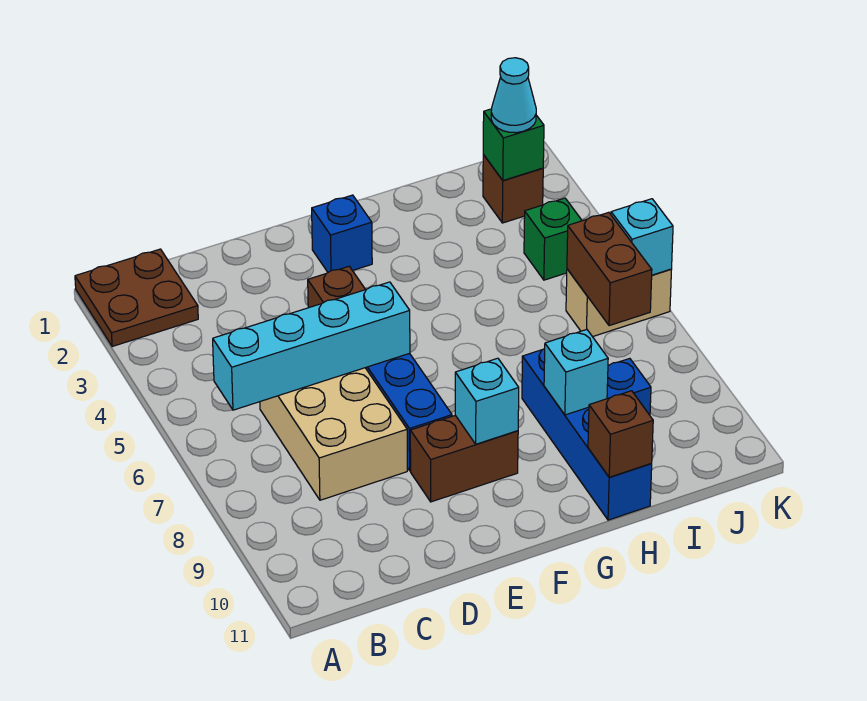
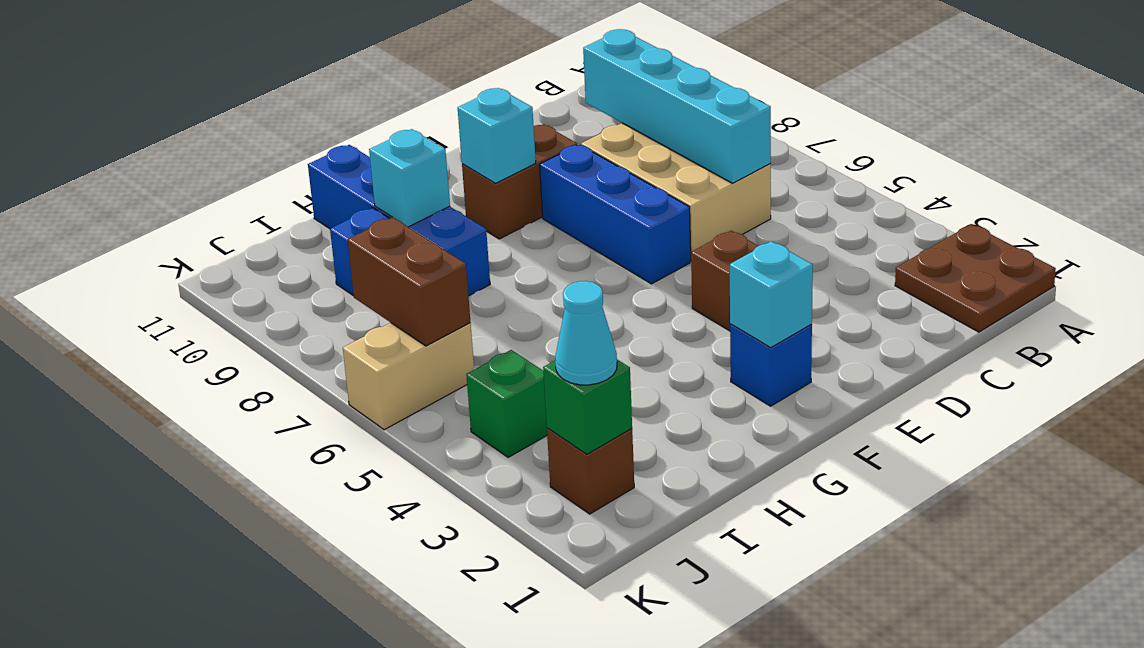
cyan brick B6:E6 level 2 -> cyan brick C6:C9 level 2
brown brick H11 level 2 -> none
cyan brick K6 level 2 -> cyan brick F2 level 2

